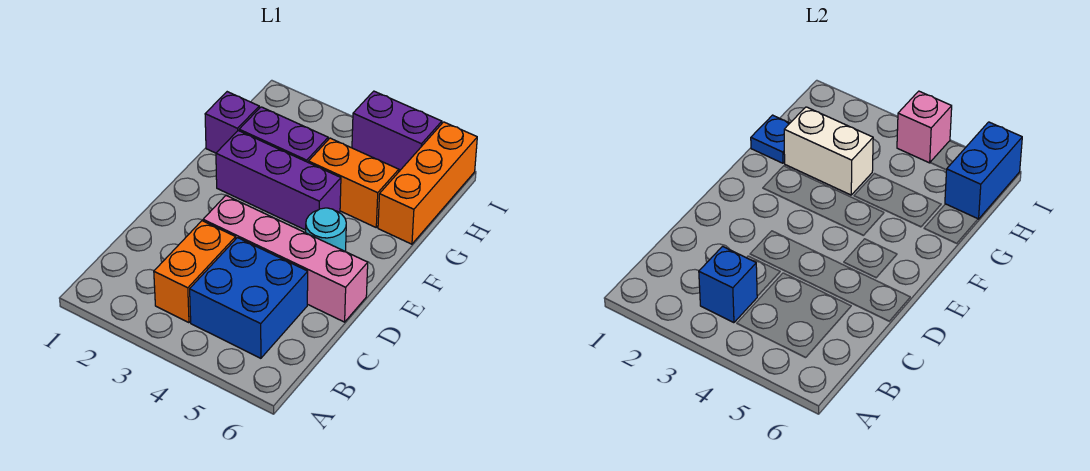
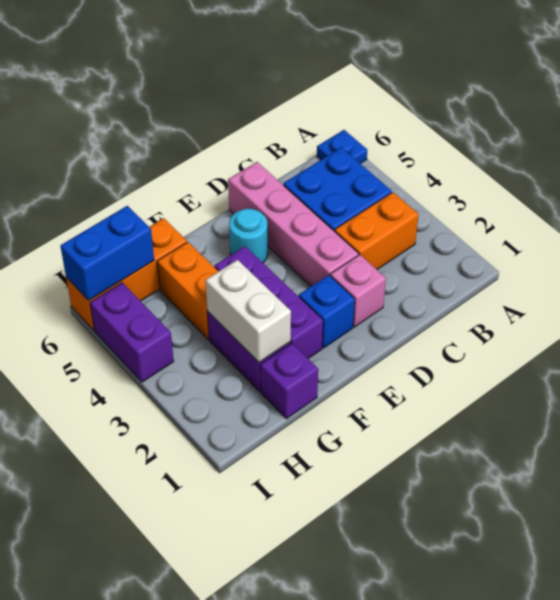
blue brick B3 level 2 -> blue brick E2 level 1
blue plate G1 level 2 -> blue plate A6 level 1
pink brick I4 level 2 -> pink brick D2 level 1

